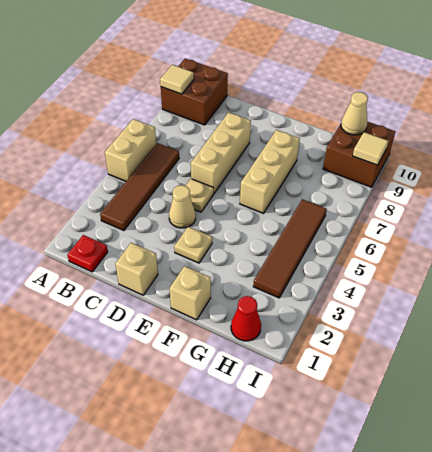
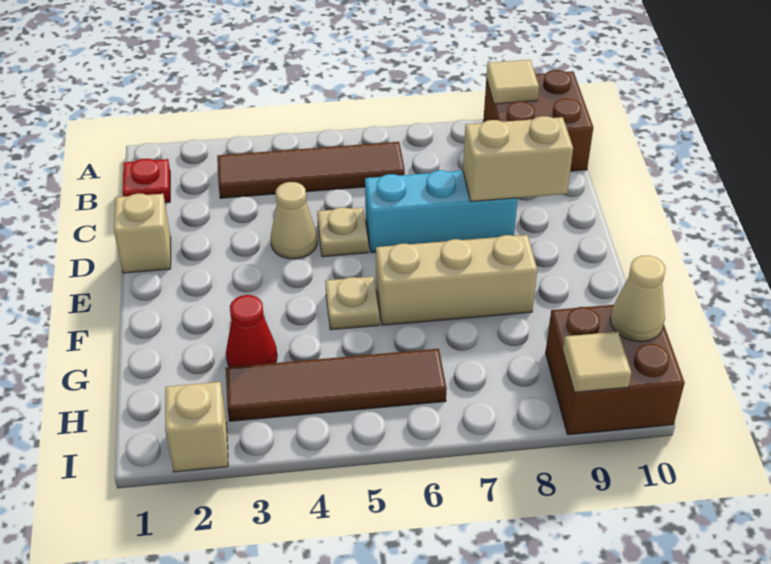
tan brick A5:A6 level 1 -> tan brick D8:D9 level 2
tan brick D6:D8 level 1 -> cyan brick D6:D8 level 1
tan plate E3 level 1 -> tan plate F5 level 1
tan brick F1 level 1 -> tan brick I2 level 1
red cone H1 level 1 -> red cone G3 level 1

